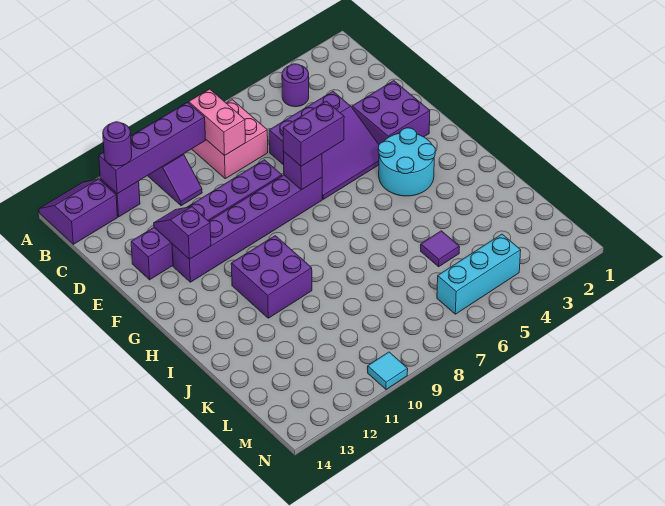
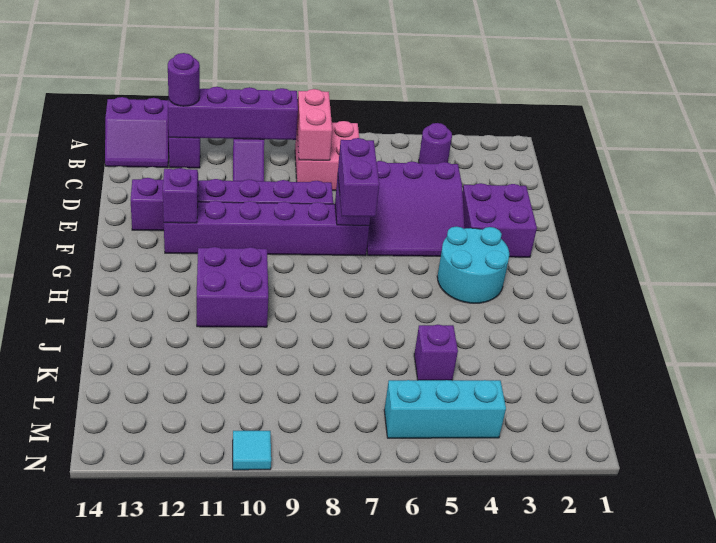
purple slope A13:B14 level 1 top B -> purple slope A13:B14 level 1 top A
purple brick F6:F7 level 3 -> purple brick F7:G7 level 3
purple tile K5 level 1 -> purple brick K5 level 1

